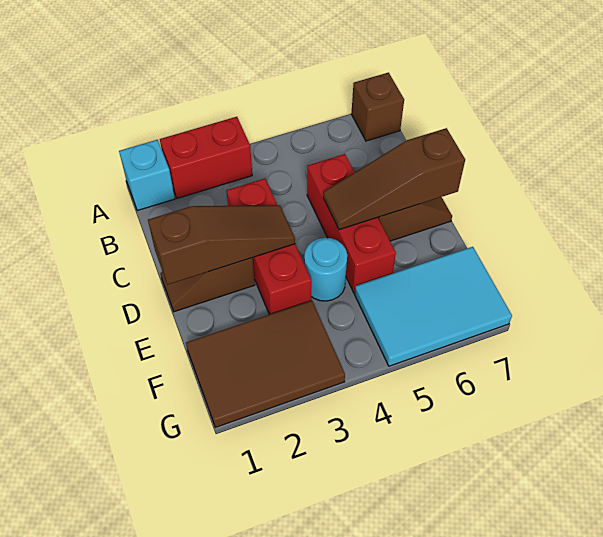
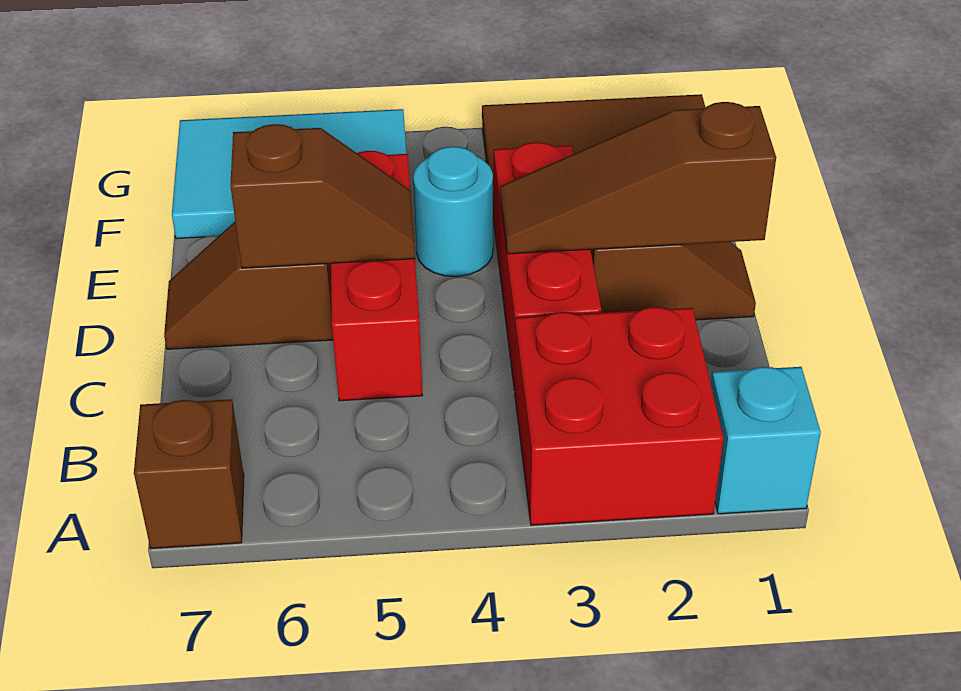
red brick A2:A3 level 1 -> red brick A2:B3 level 1
brown slope D5:D7 level 2 top 7 -> brown slope D5:D6 level 2 top 6

